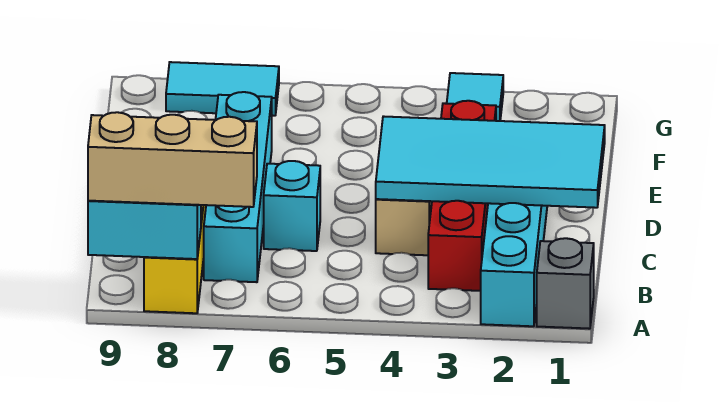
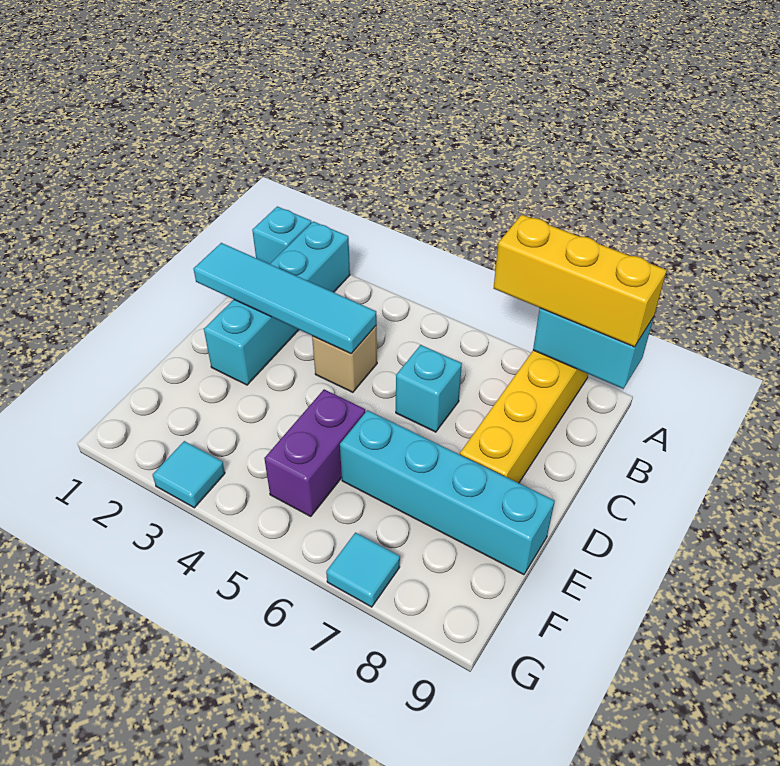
grey brick A1 level 1 -> cyan brick A1 level 1
tan brick A7:A9 level 3 -> yellow brick A7:A9 level 3
red brick B3:E3 level 1 -> none
cyan brick B7:E7 level 1 -> cyan brick E6:E9 level 1
cyan tile C1:D4 level 2 -> cyan tile C1:C4 level 2
none -> purple brick E5:F5 level 1
cyan tile G7:G8 level 1 -> cyan tile G7 level 1

